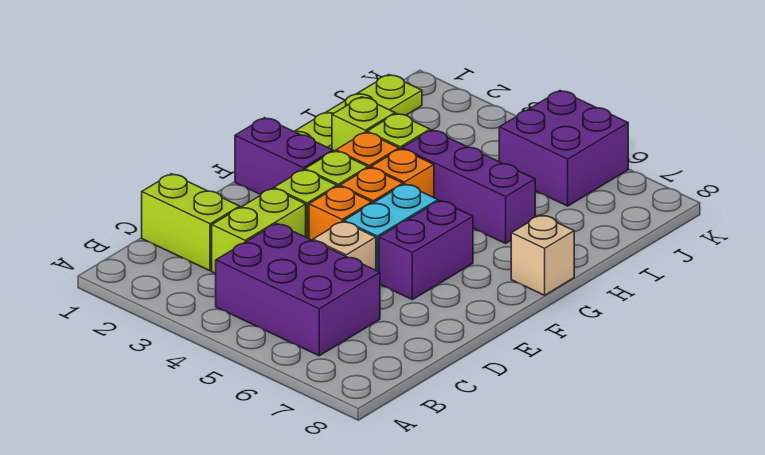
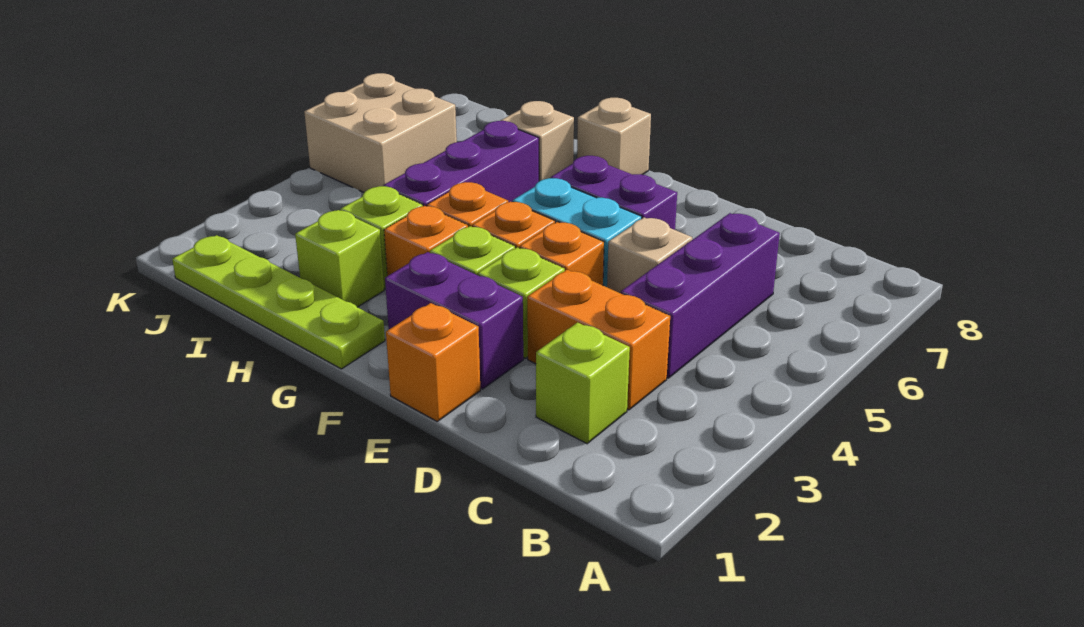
purple brick B4:C6 level 1 -> purple brick C4:C6 level 1
lime brick C1:C2 level 1 -> lime brick C2 level 1
lime brick C3:D3 level 1 -> orange brick C3:D3 level 1
none -> orange brick E1 level 1
purple brick F1:F2 level 1 -> purple brick E2:F2 level 1
none -> tan brick H7 level 1
purple brick J5:K6 level 1 -> tan brick J5:K6 level 1

